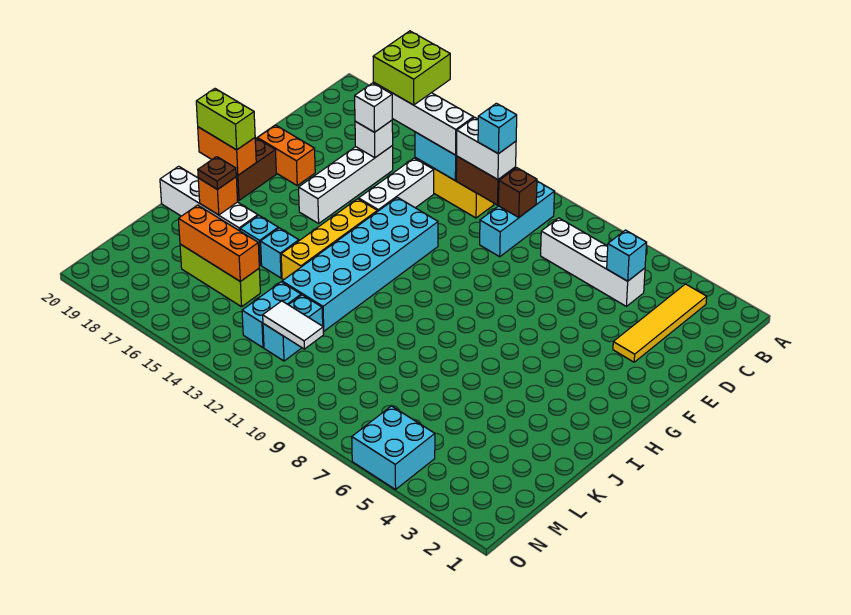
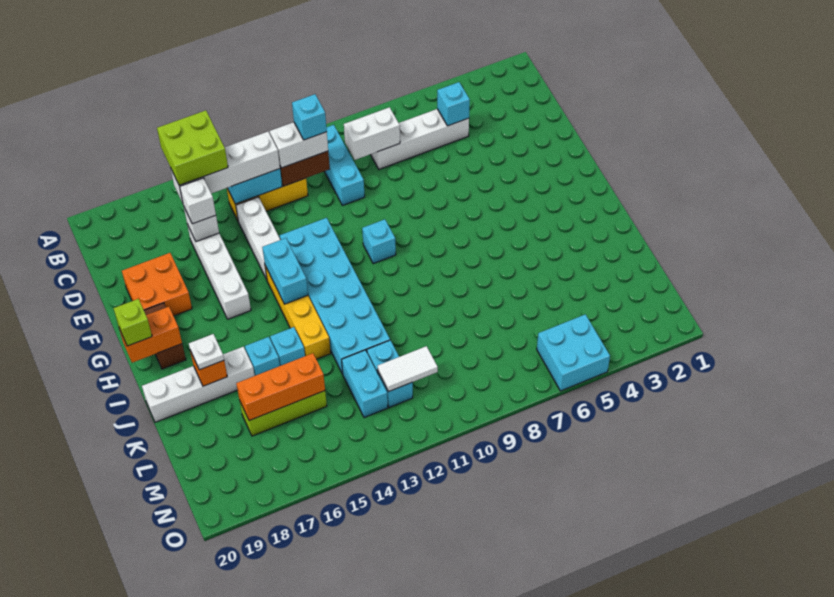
yellow tile B3:E3 level 1 -> none
none -> white brick C8:C9 level 2
brown brick C10 level 2 -> none
orange brick F18:F19 level 1 -> orange brick E18:F19 level 1
none -> cyan brick G10 level 1
none -> cyan brick G14:H14 level 2
lime brick H19:H20 level 3 -> lime brick H20 level 3
brown plate J18 level 3 -> white plate J18 level 3

